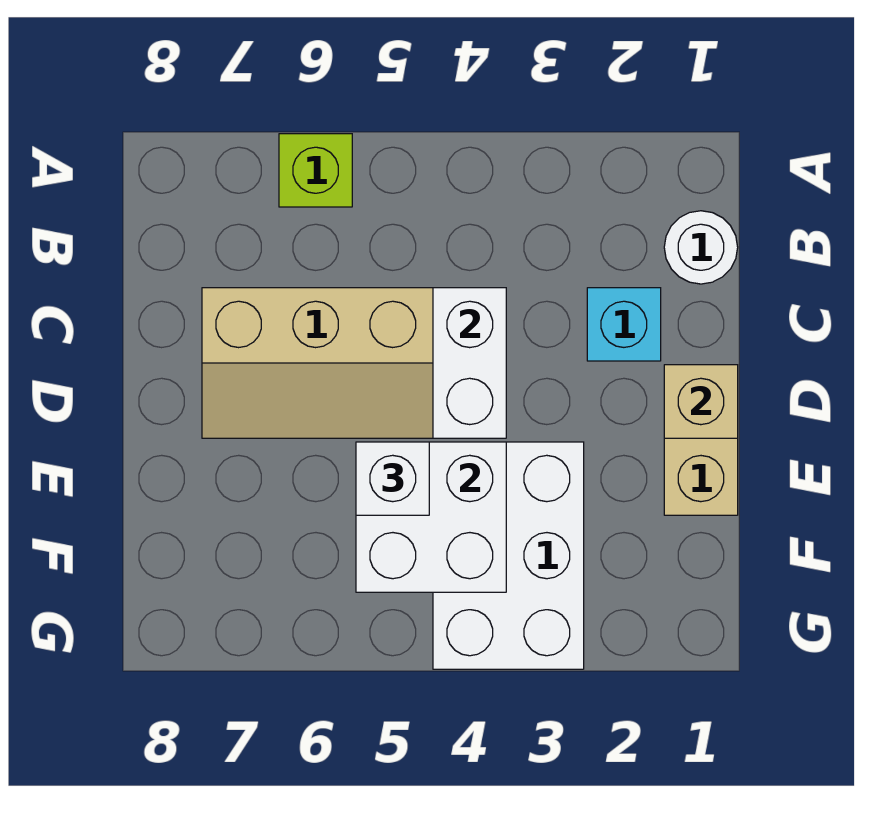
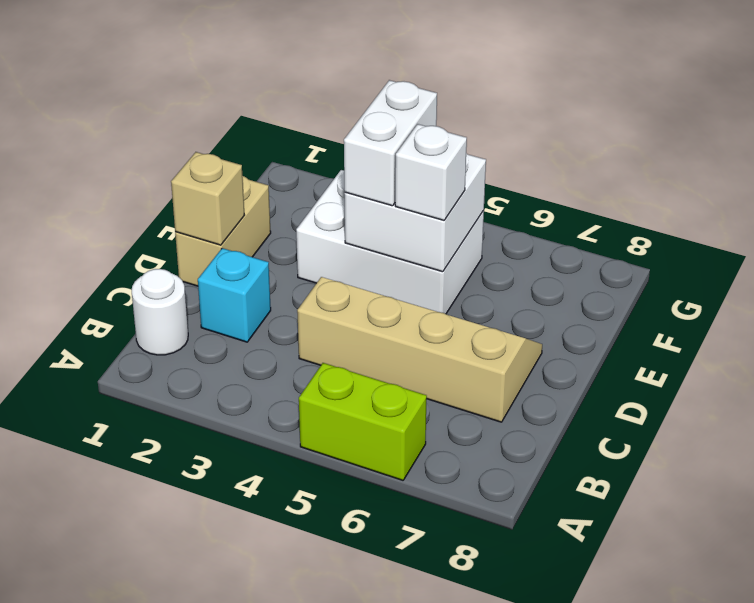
lime brick A6 level 1 -> lime brick A5:A6 level 1
white brick C4:D4 level 2 -> white brick E4:F4 level 3
white brick E3:G4 level 1 -> white brick E3:F5 level 1

